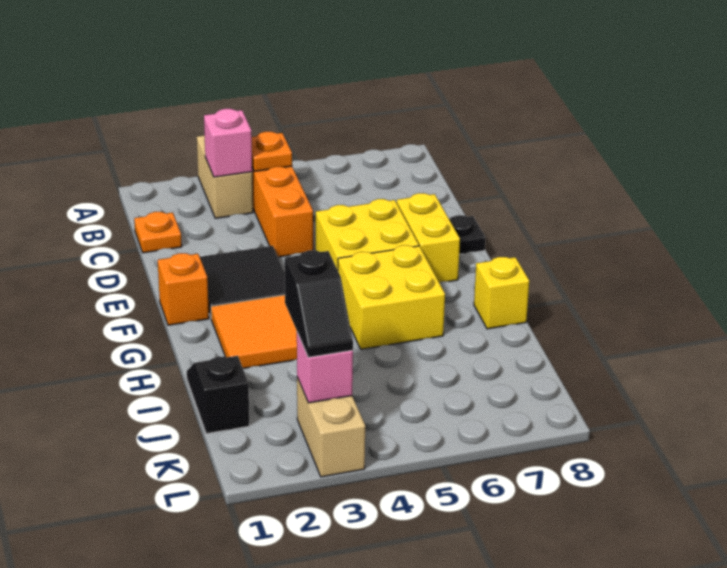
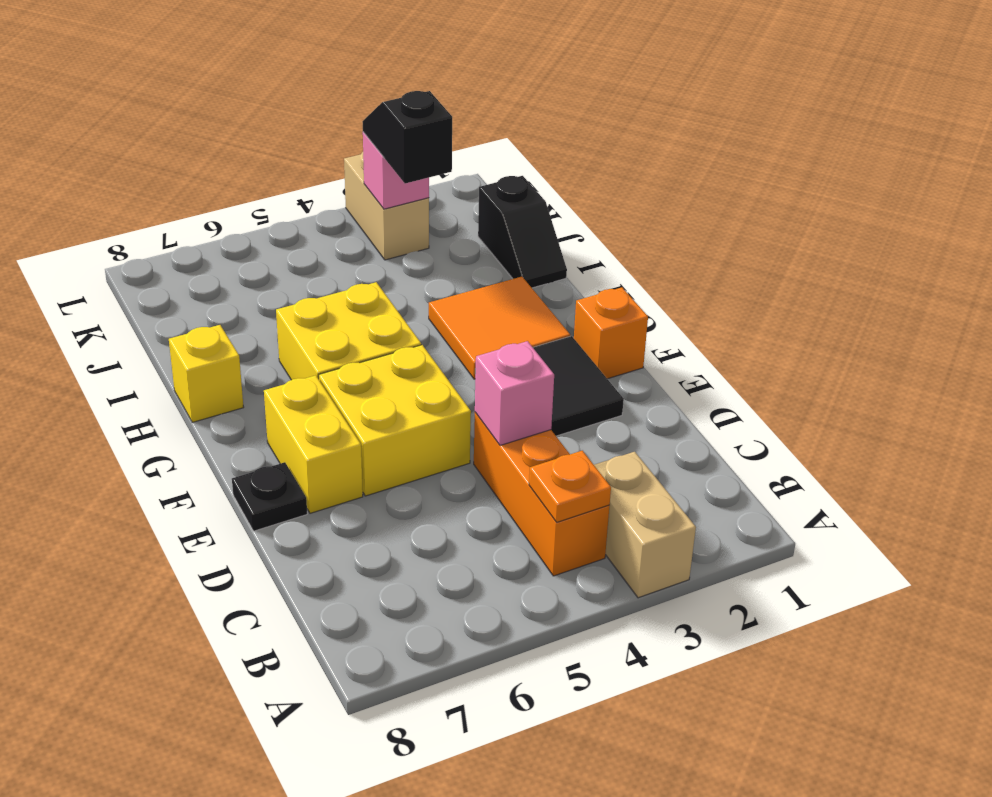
pink brick B3 level 2 -> pink brick D4 level 2
orange plate C1 level 1 -> none

